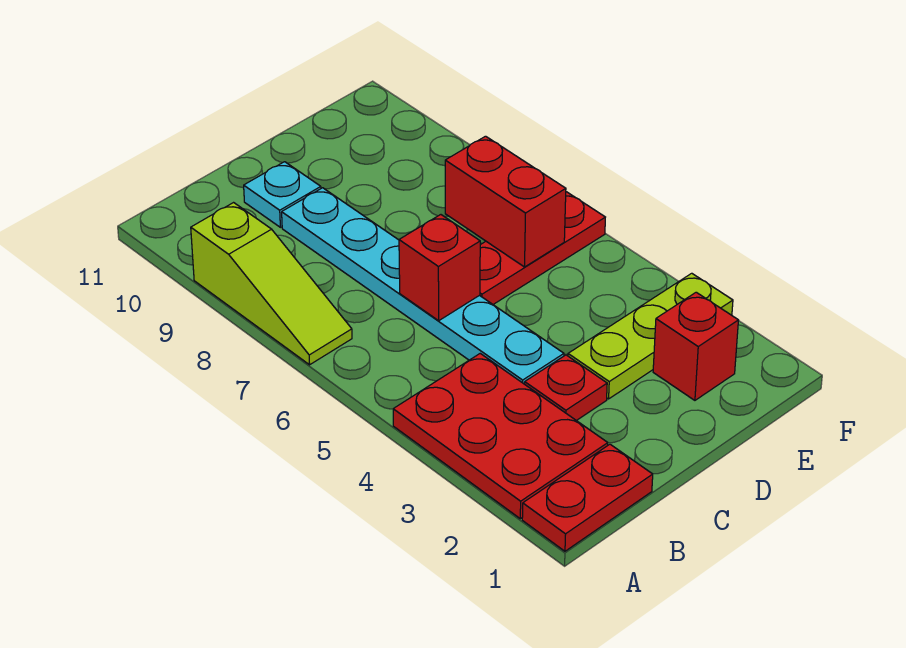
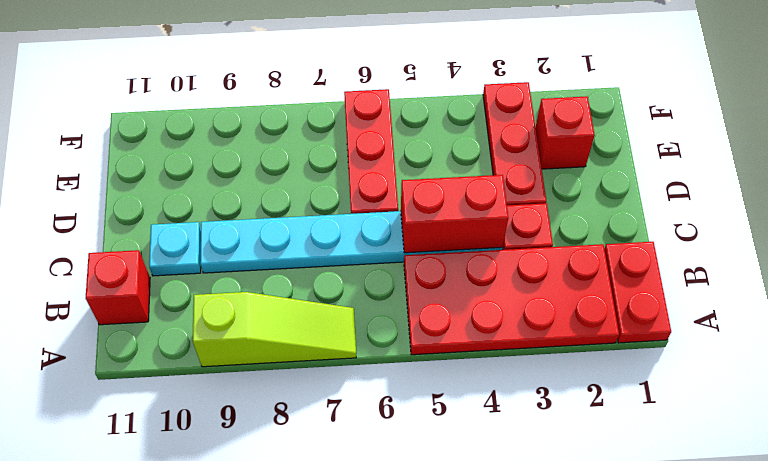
red plate A2:B4 level 1 -> red plate A2:B5 level 1
red brick C6 level 2 -> red brick B11 level 1
lime plate D3:F3 level 1 -> red plate D3:F3 level 1
red brick E6:E7 level 2 -> red brick C4:C5 level 2

